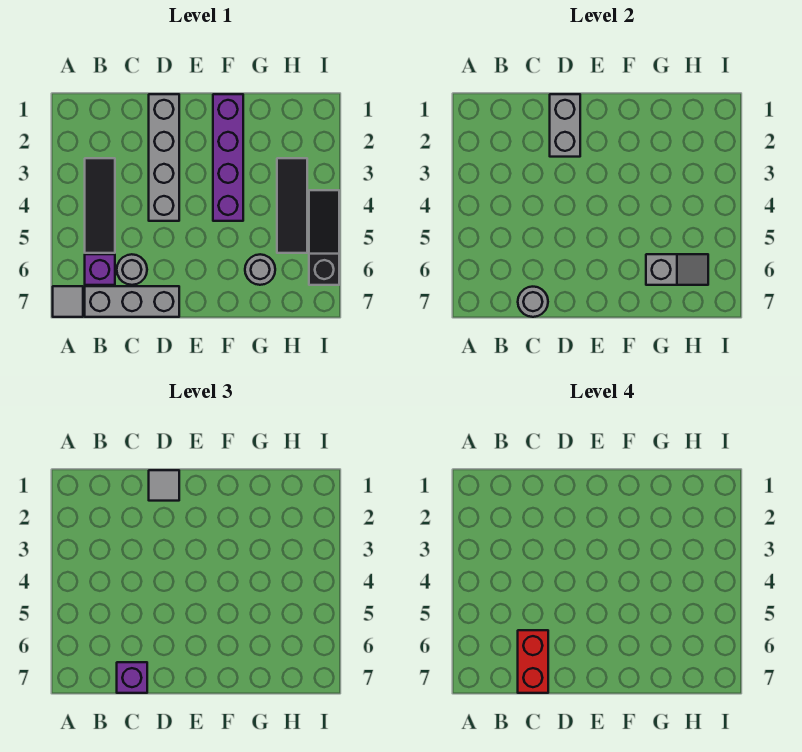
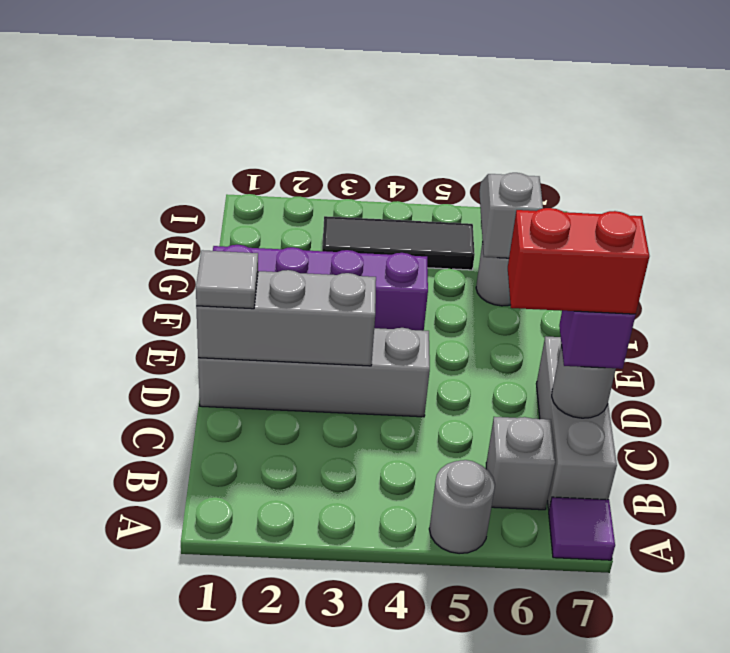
grey tile A7 level 1 -> purple tile A7 level 1
black tile B3:B5 level 1 -> none
purple brick B6 level 1 -> grey brick B6 level 1
grey round brick C6 level 1 -> grey round brick A5 level 1
grey brick D1:D2 level 2 -> grey brick D1:D3 level 2
black slope I4:I6 level 1 top 6 -> none

